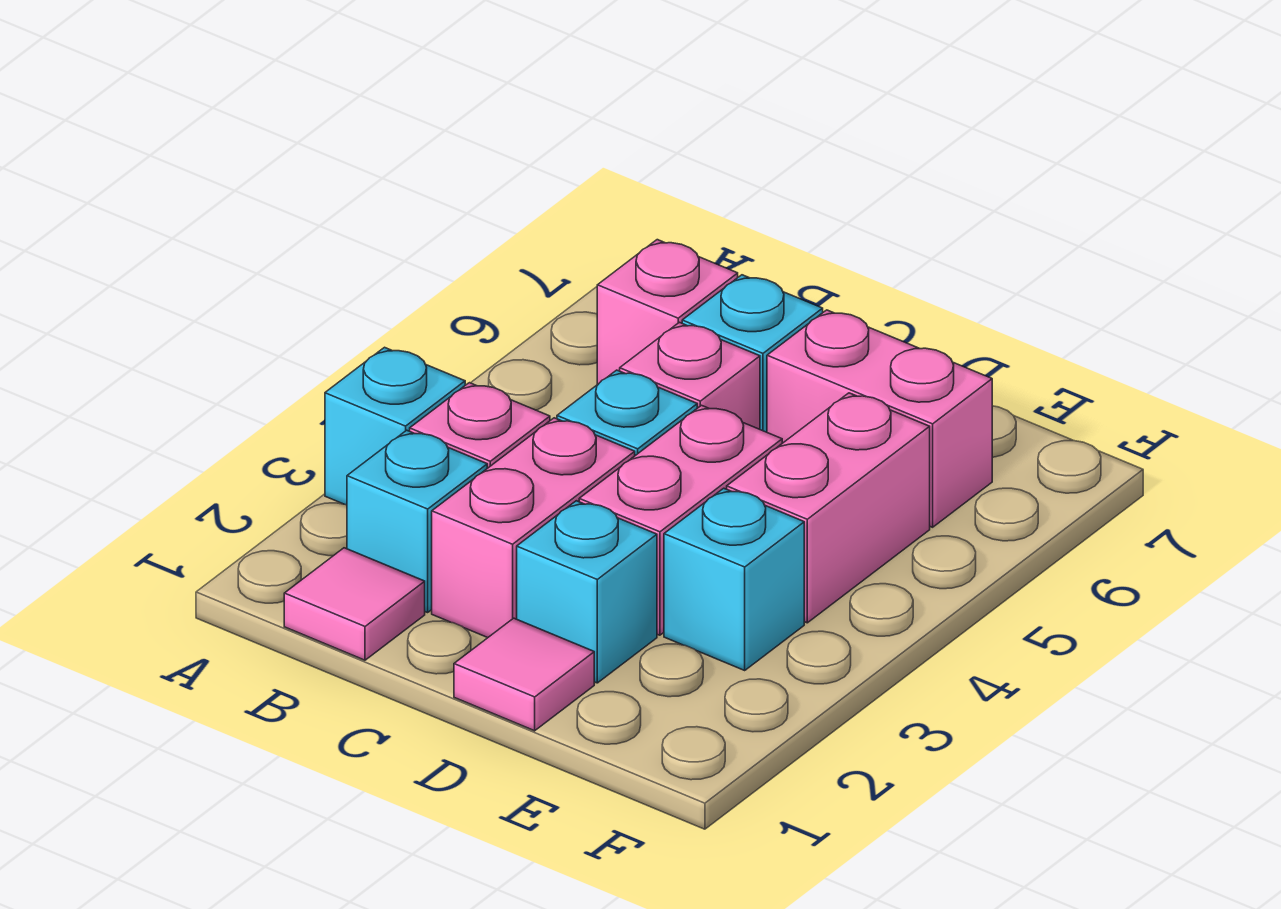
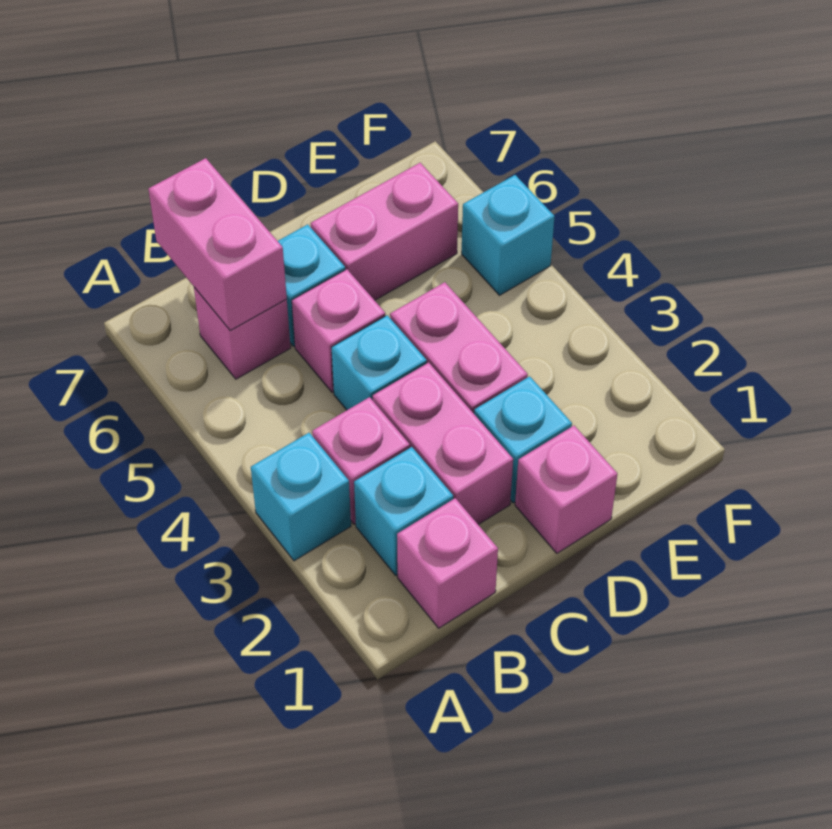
pink tile B1 level 1 -> pink brick B1 level 1
pink tile D1 level 1 -> pink brick D1 level 1
cyan brick E3 level 1 -> cyan brick F5 level 1
pink brick E4:E5 level 1 -> pink brick B6:B7 level 2

